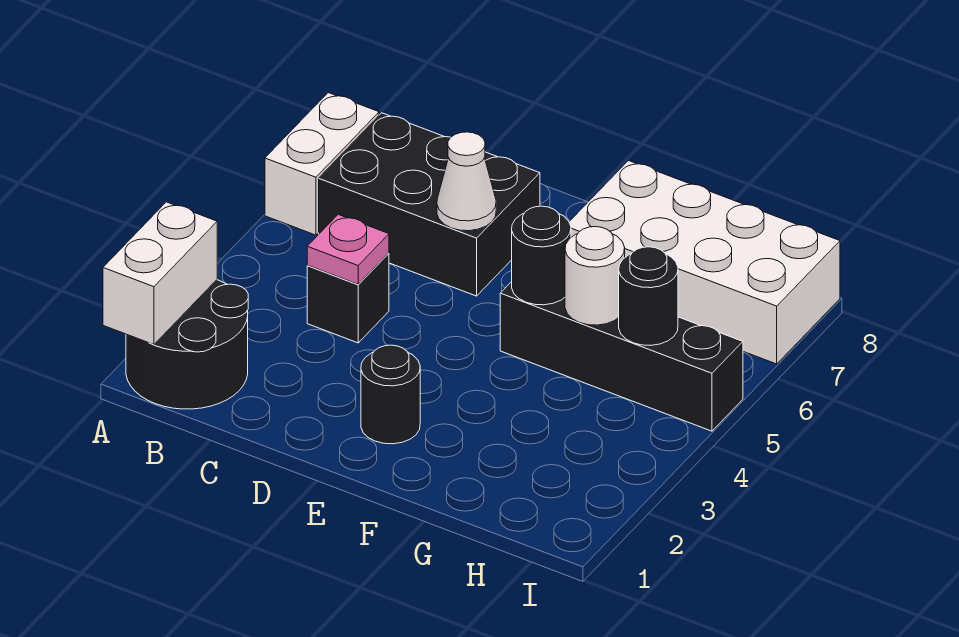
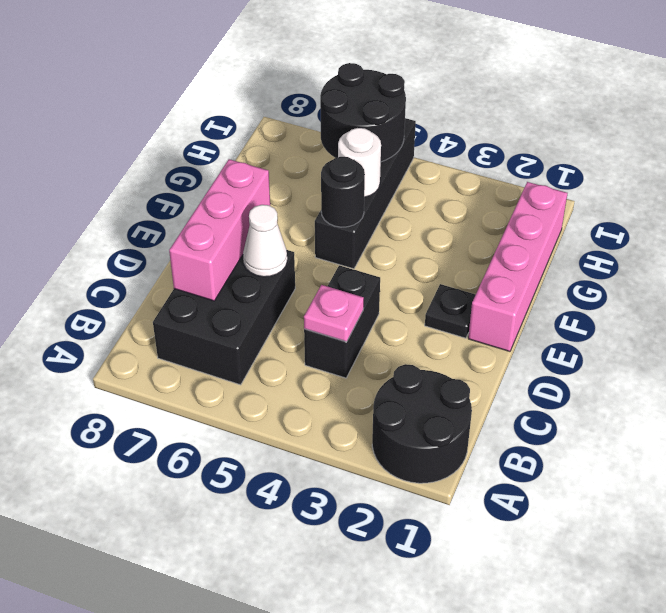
white brick A1:A2 level 2 -> none
white brick A6:A7 level 1 -> none
black brick C4 level 1 -> black brick C4:D4 level 1
none -> pink brick C7:E7 level 2
none -> pink brick E1:H1 level 1
black round brick E2 level 1 -> black plate E2 level 1
white brick F7:I8 level 1 -> none
black round brick H5 level 2 -> black round brick H5:I6 level 2

